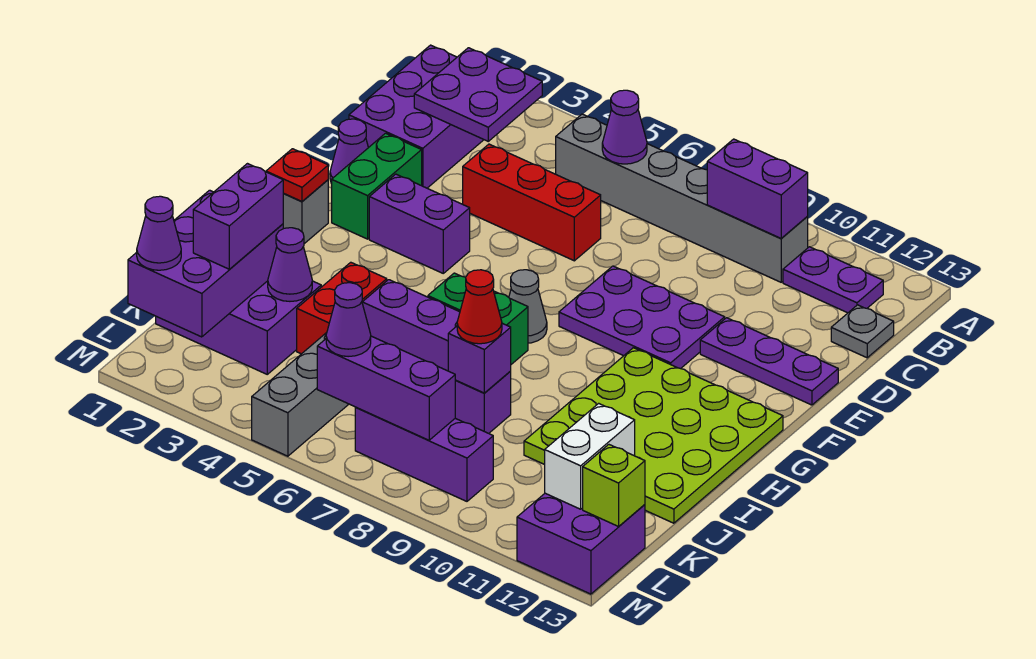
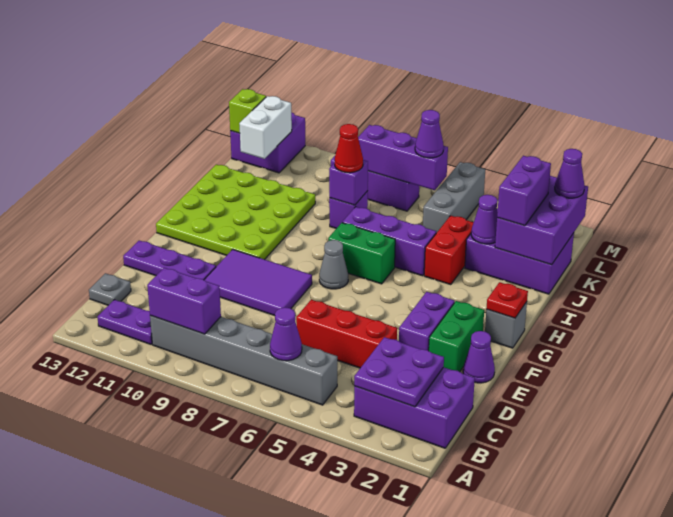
purple brick B1:D2 level 1 -> purple brick B1:C3 level 1
purple plate E8:F10 level 1 -> purple tile E8:F10 level 1
purple brick F3:F4 level 1 -> purple brick E3:F3 level 1

